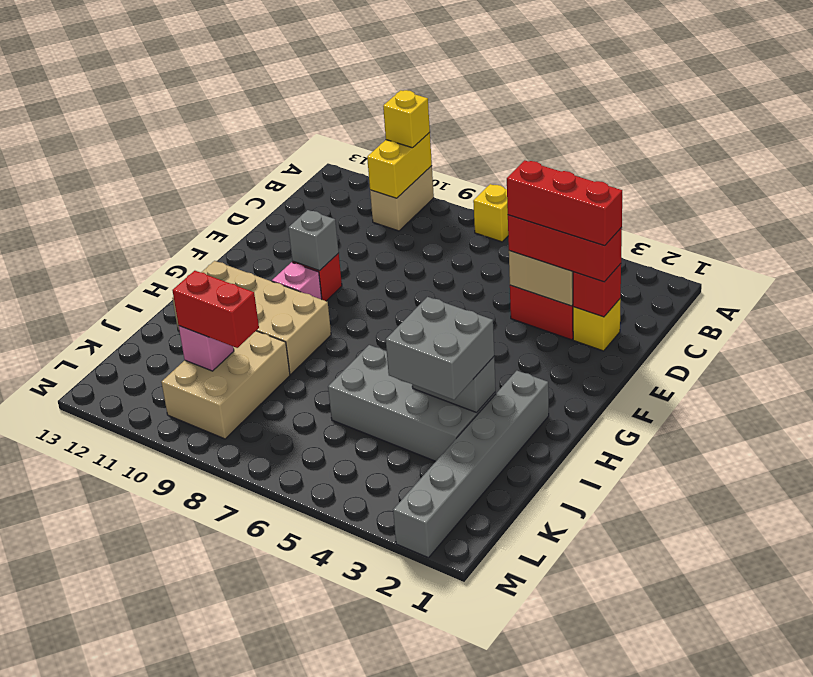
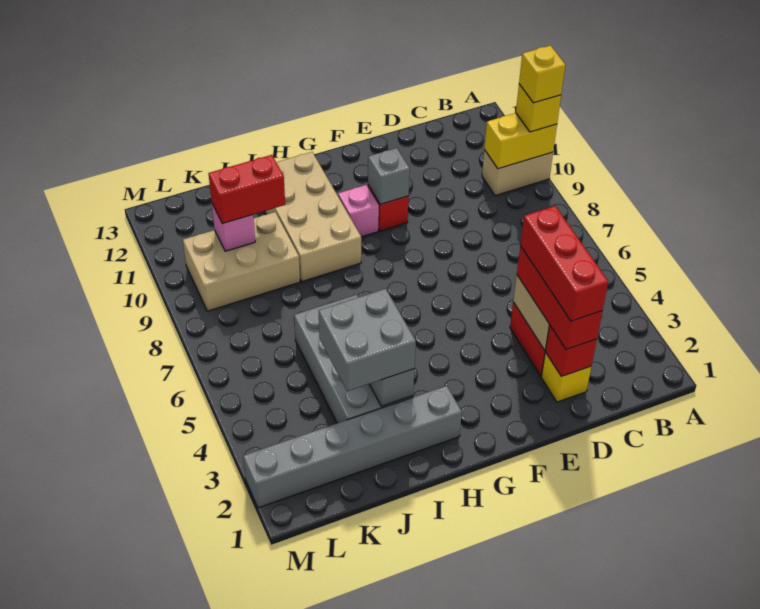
yellow brick A7 level 1 -> yellow brick A10 level 4
red brick K9:K10 level 3 -> red brick J10:K10 level 3

